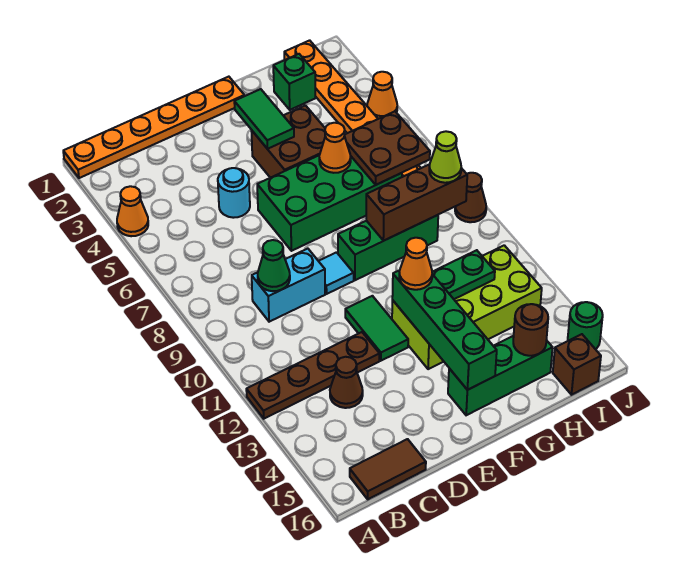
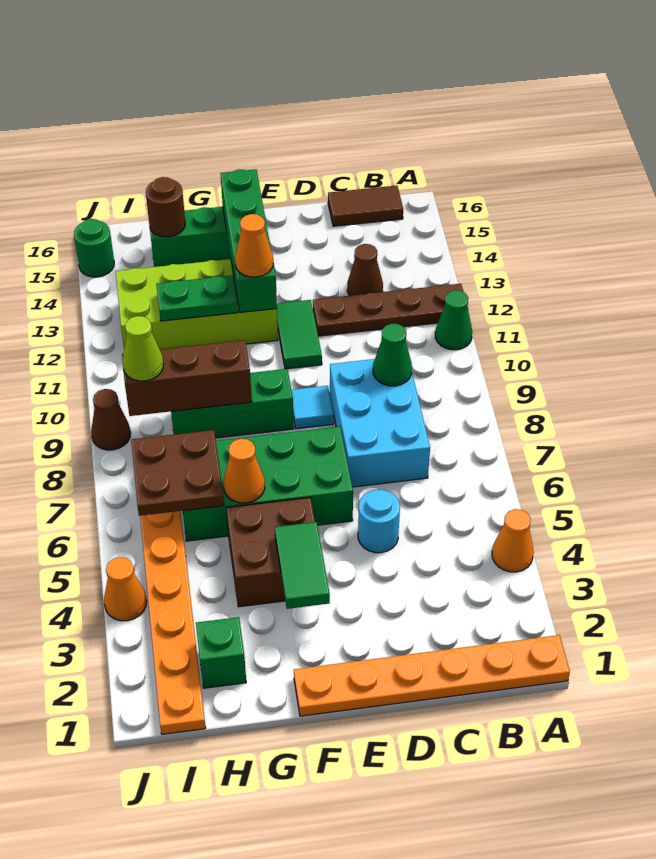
none -> green cone A11 level 1
cyan brick C9:D9 level 1 -> cyan brick C7:D9 level 1
brown brick I16 level 1 -> none

